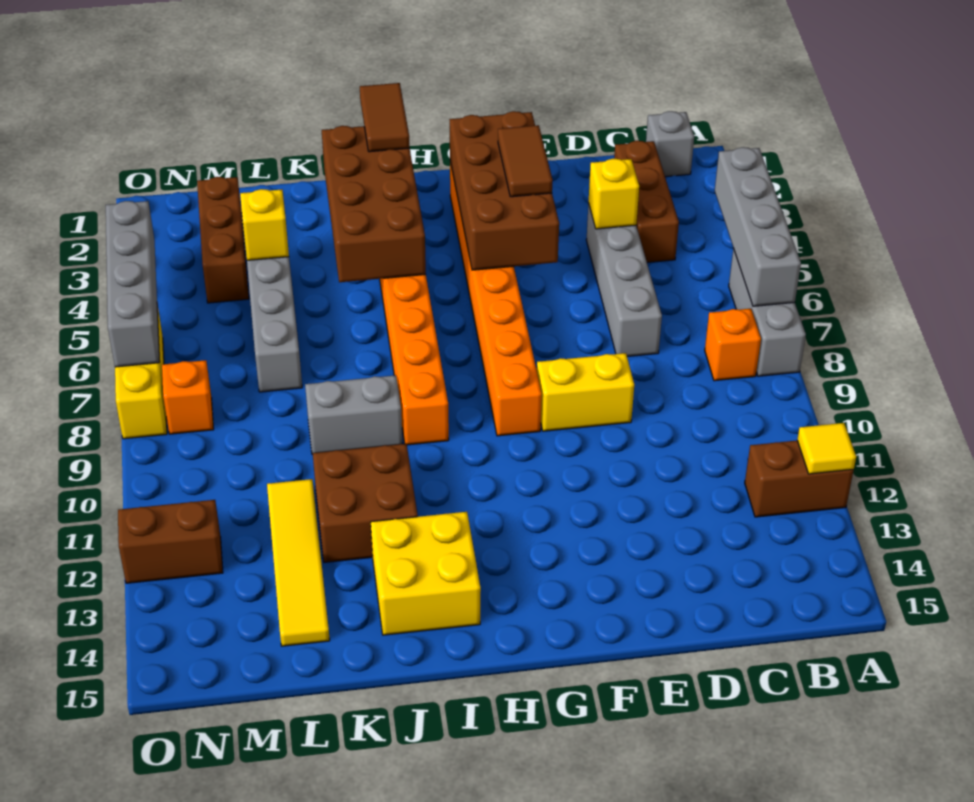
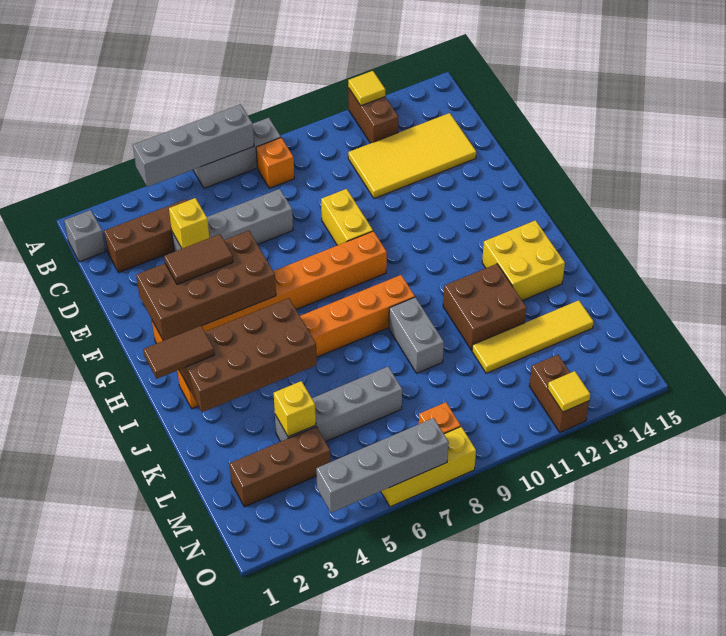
none -> yellow tile C11:D14 level 1
none -> yellow tile O12 level 2

